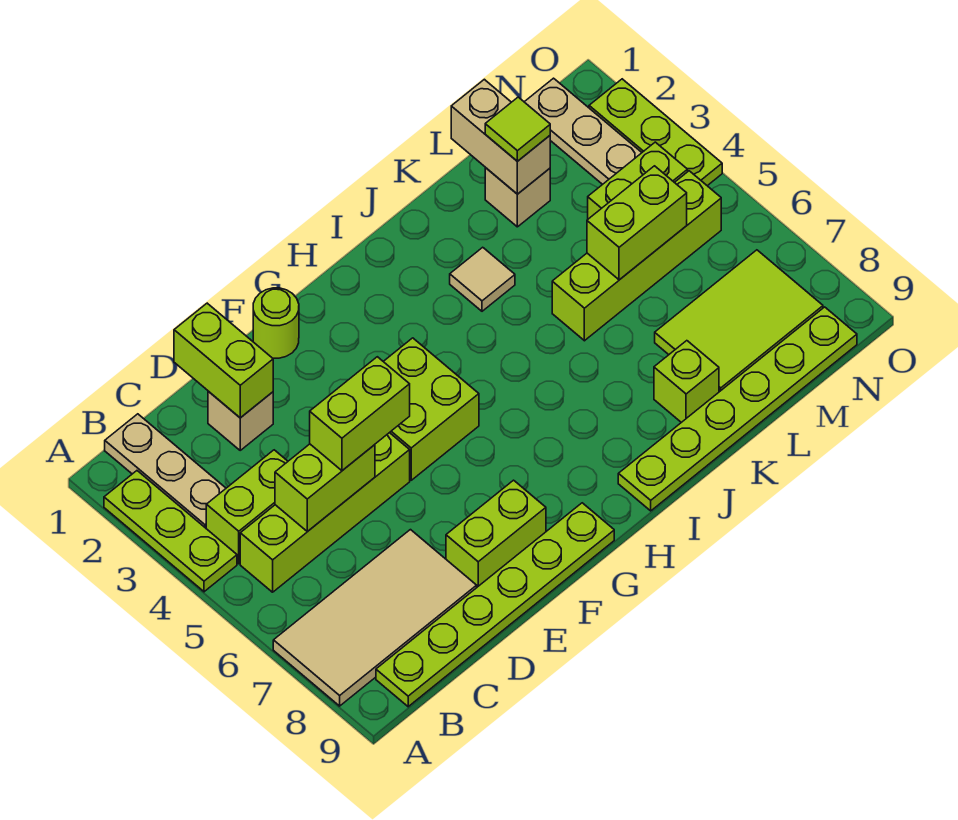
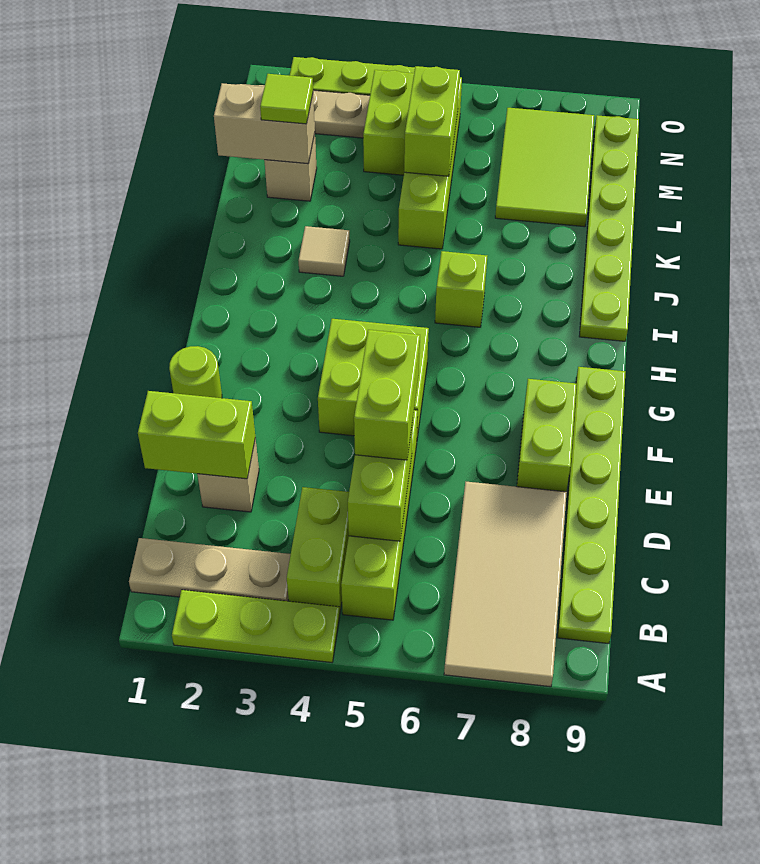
lime brick K8 level 1 -> lime brick I6 level 1

